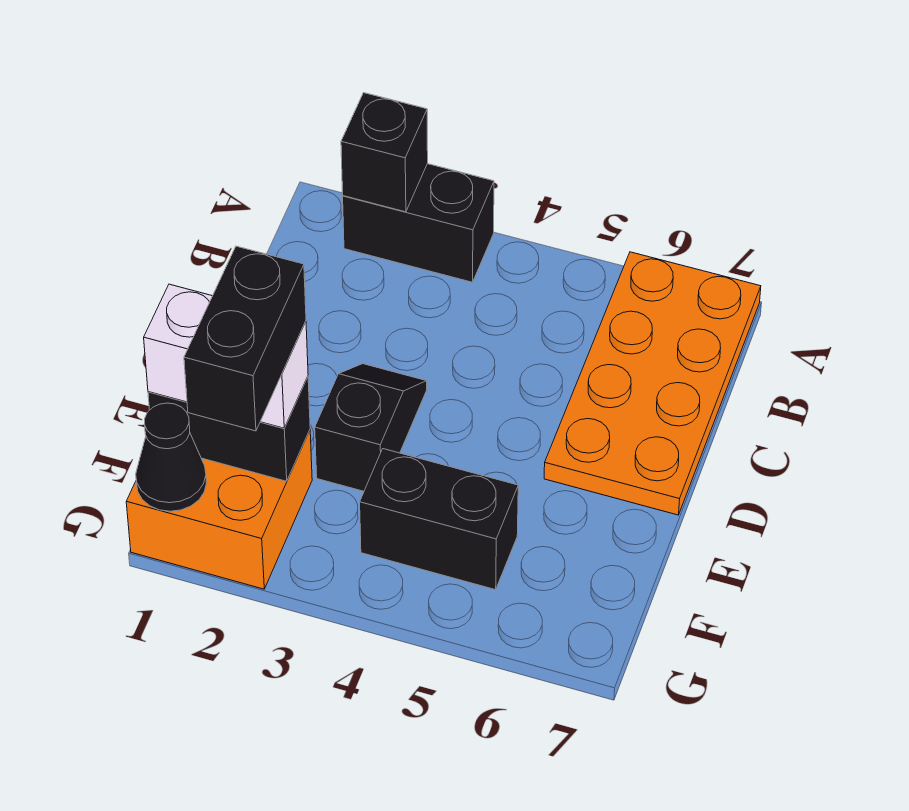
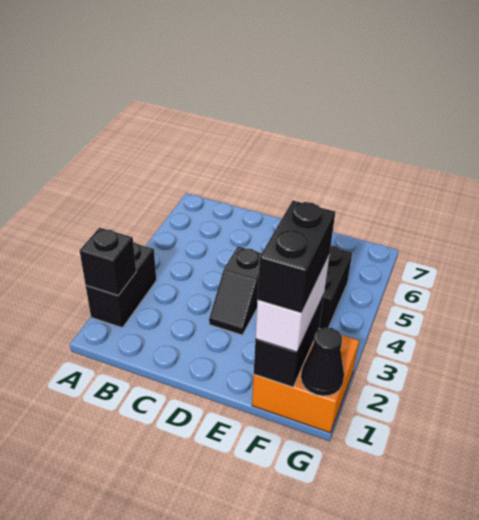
orange plate A6:D7 level 1 -> none
black slope D3:E3 level 1 top E -> black slope D3:D4 level 1 top 4
black brick F2:G2 level 4 -> black brick F1:F2 level 4

